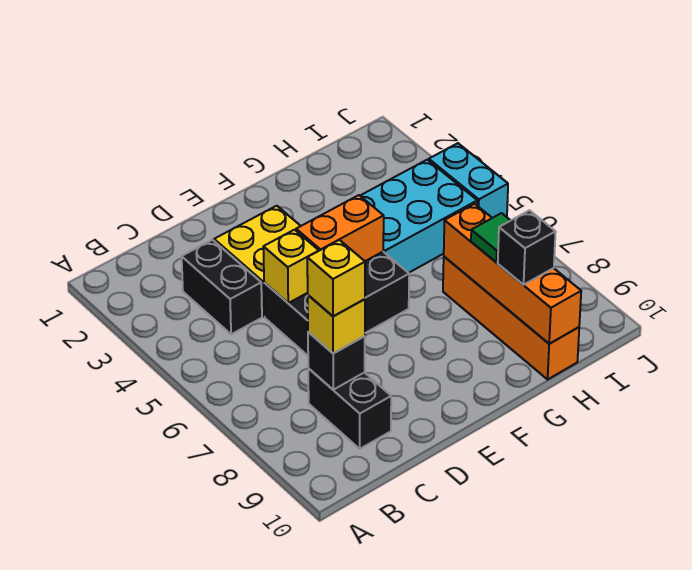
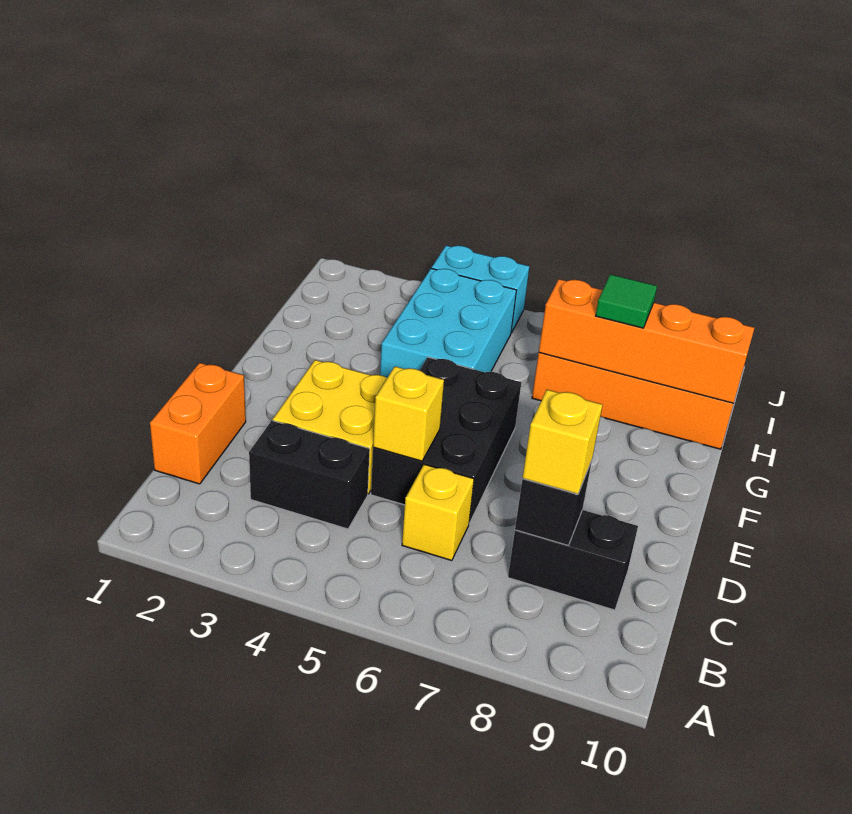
yellow brick C8 level 4 -> yellow brick C6 level 1
orange brick E5:F5 level 2 -> orange brick C1:D1 level 1
black brick H9 level 3 -> none

